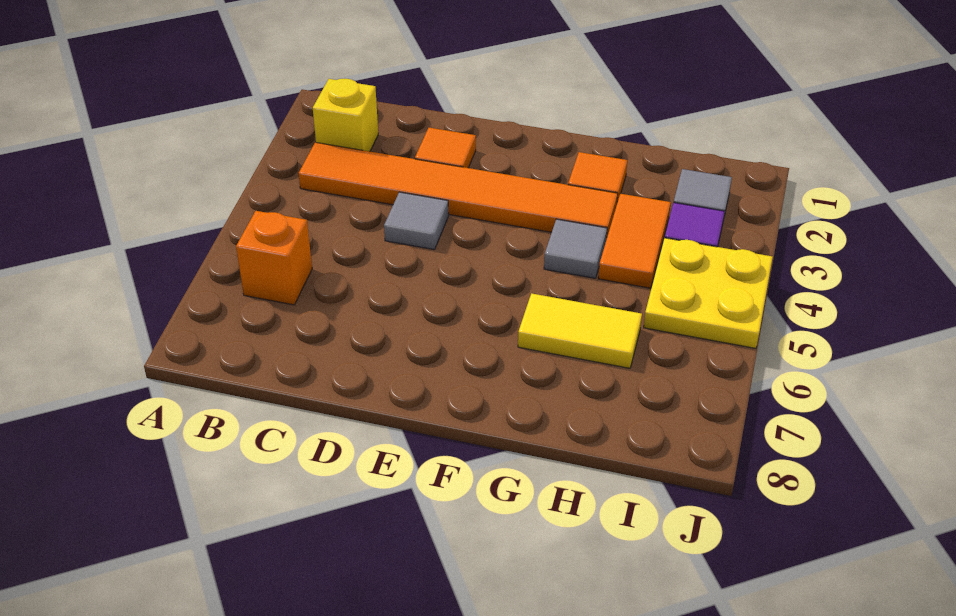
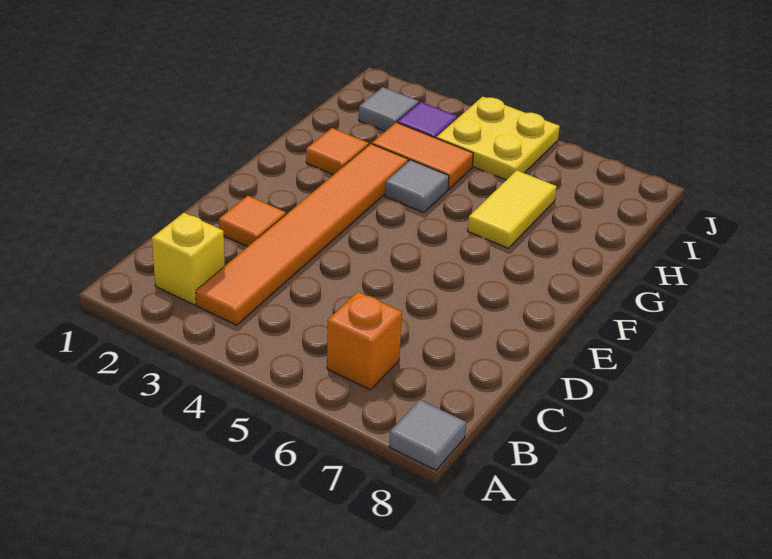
grey tile D4 level 1 -> grey tile A8 level 1

